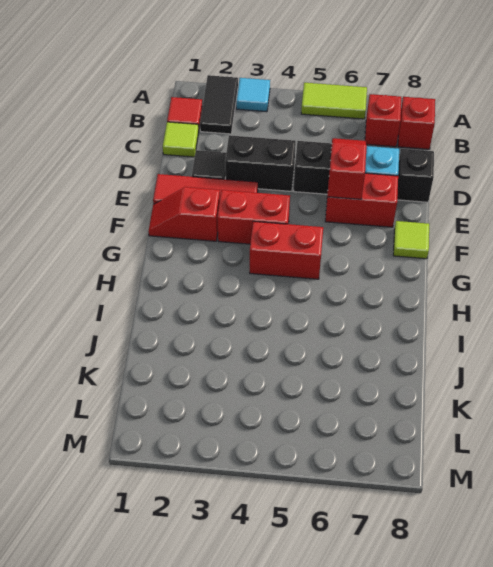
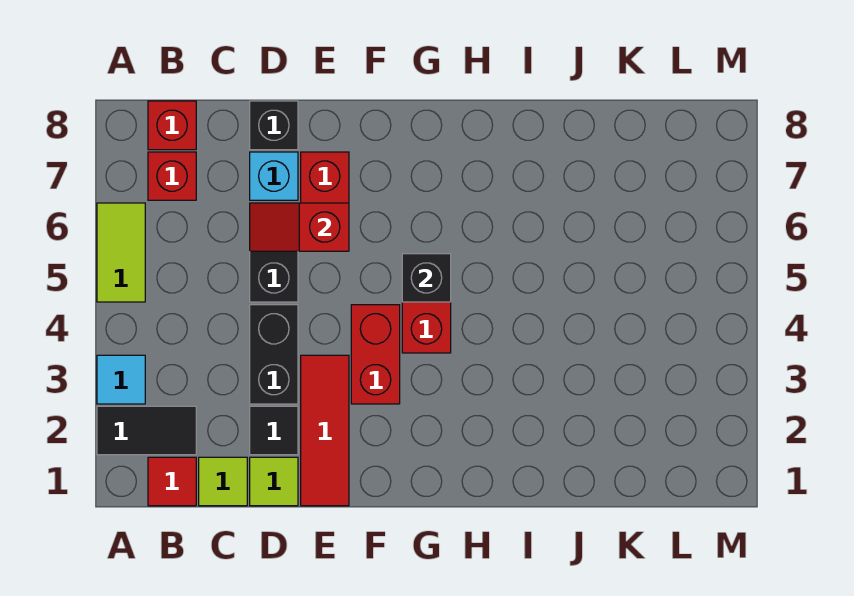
red slope F1:F2 level 1 top 2 -> none
lime tile F8 level 1 -> lime tile D1 level 1
none -> black brick G5 level 2

